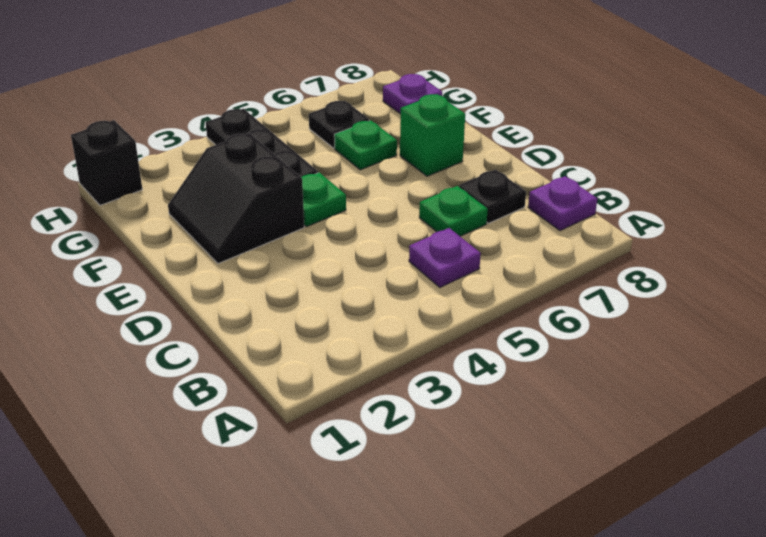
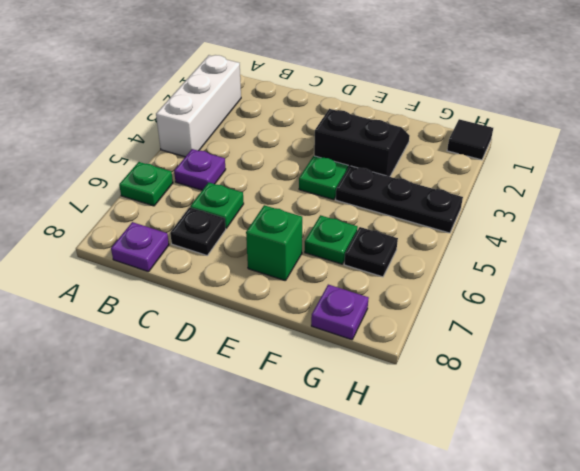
none -> white brick A2:A4 level 1
none -> green plate A6 level 1
black brick H1 level 1 -> black tile H1 level 1

